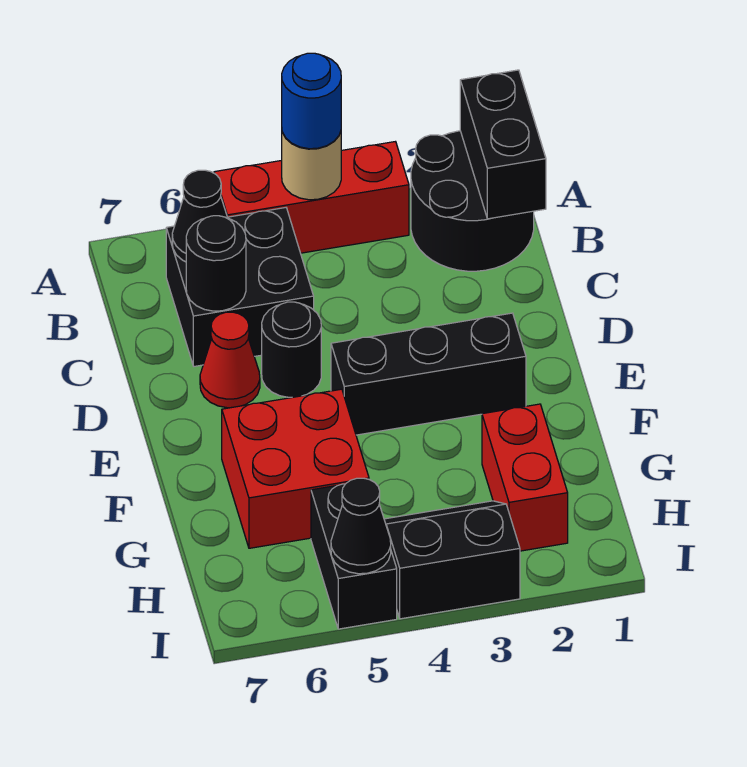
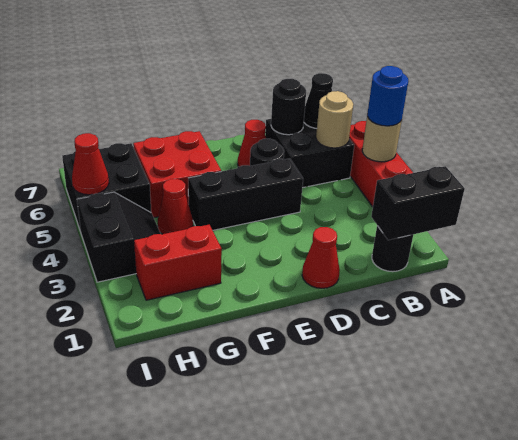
black round brick A1:B2 level 1 -> black round brick B1 level 1
none -> tan round brick B5 level 2
none -> red cone D1 level 1
black brick E2:E4 level 1 -> black brick D4:F4 level 1
none -> red cone G4 level 1
black brick H5:I5 level 1 -> black brick H5:I6 level 1
black cone I5 level 2 -> red cone I5 level 2

